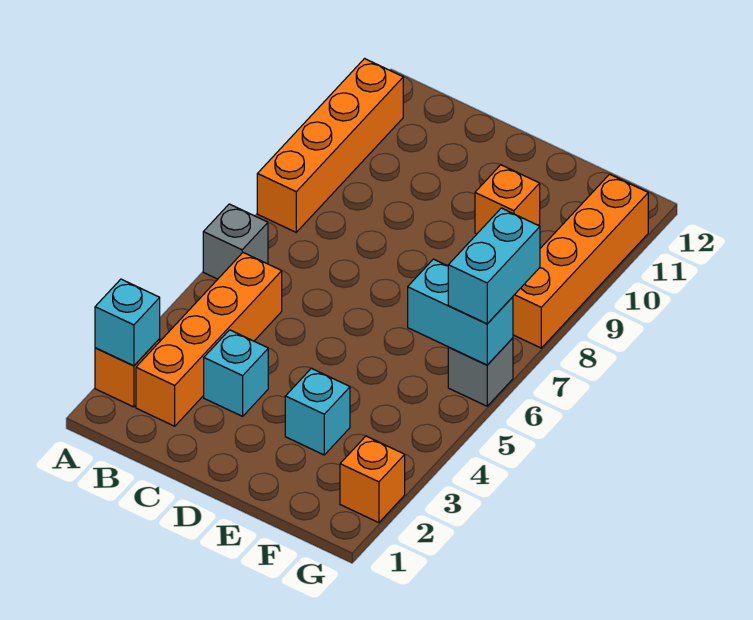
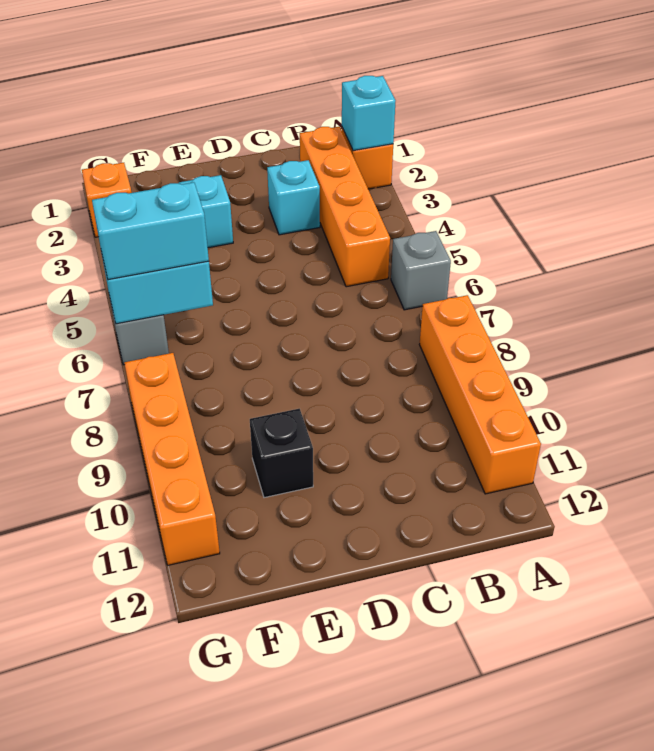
orange brick E10 level 1 -> black brick E10 level 1
cyan brick G6:G7 level 3 -> cyan brick F6:G6 level 3

